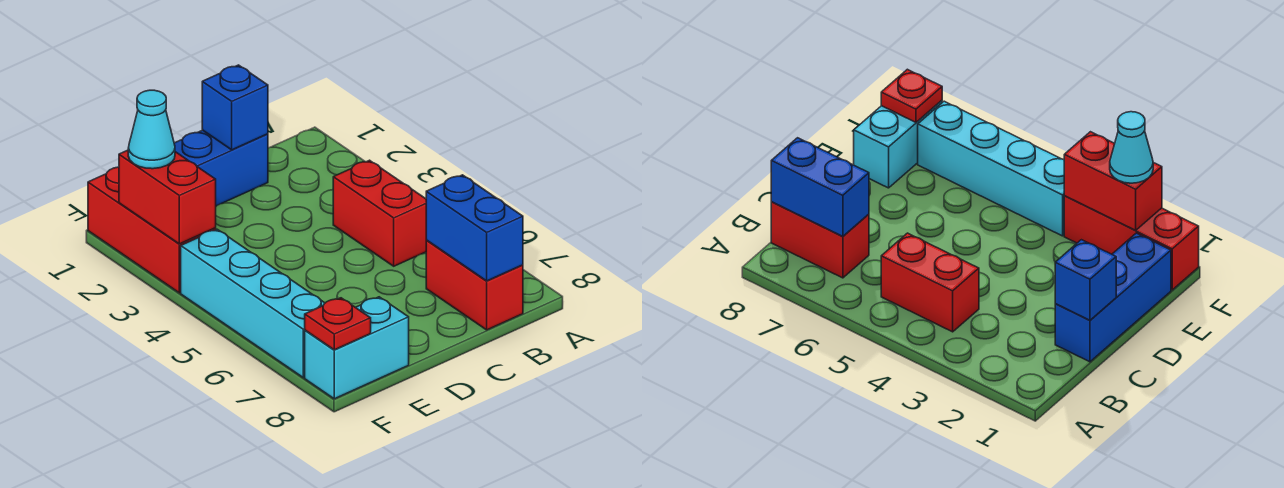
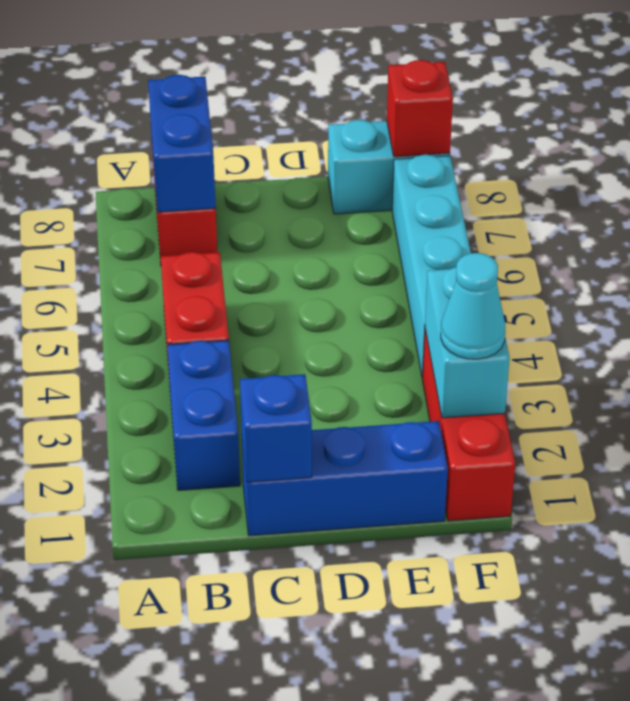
none -> blue brick B2:B3 level 1
red brick F2:F3 level 2 -> cyan brick F2:F3 level 2
red plate F8 level 2 -> red brick F8 level 2

